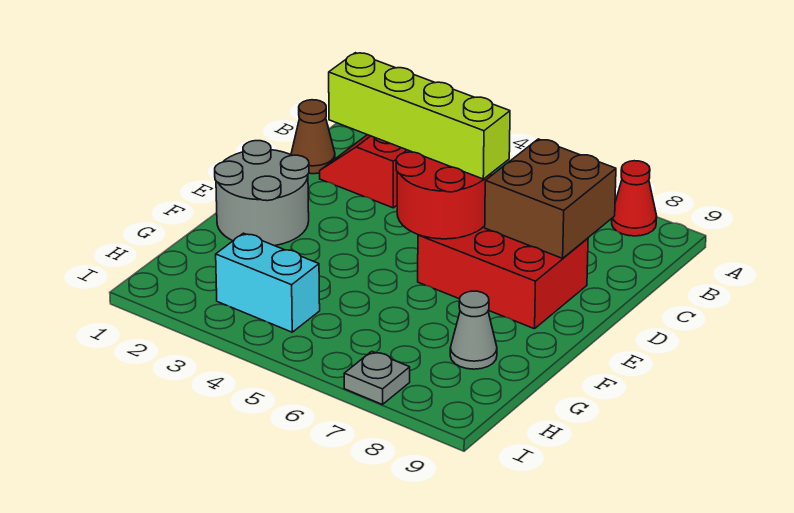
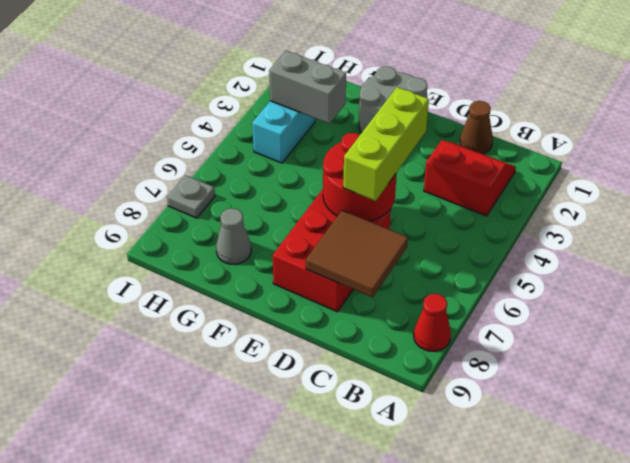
brown brick C7:D8 level 2 -> brown tile C7:D8 level 2
lime brick D3:D6 level 3 -> lime brick D4:D6 level 3
none -> grey brick G3:H3 level 2

